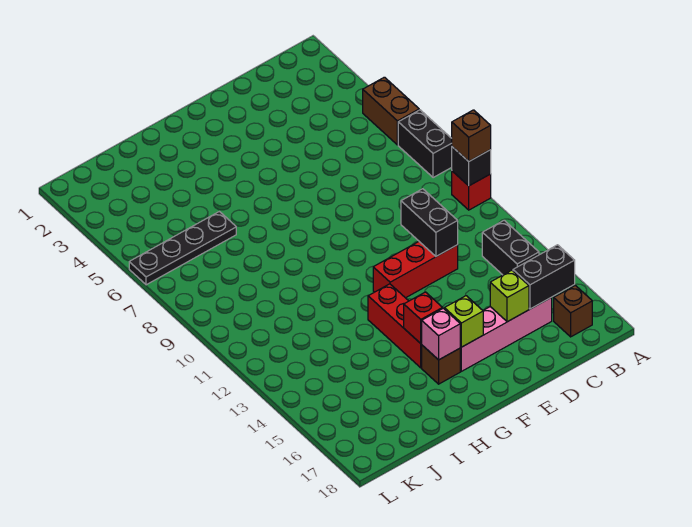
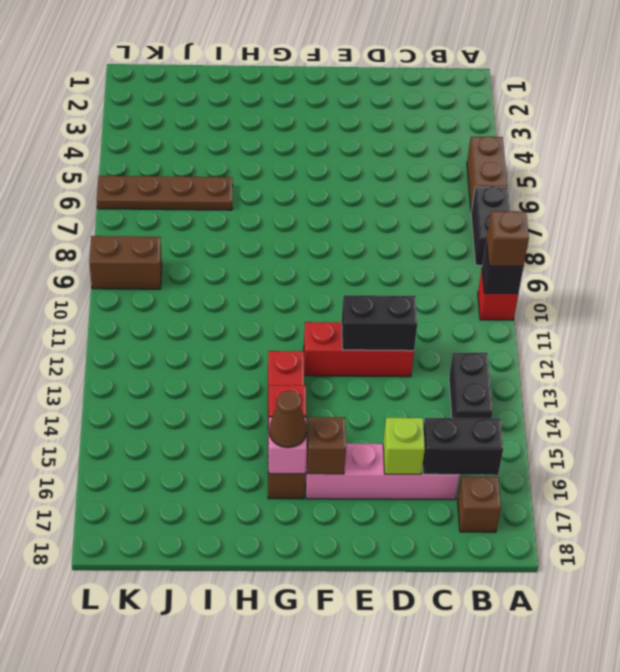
black brick D11:D12 level 2 -> black brick D12:E12 level 2
lime brick F16 level 2 -> brown brick F16 level 2
none -> brown cone G16 level 3
black plate I6:L6 level 1 -> brown plate I6:L6 level 1
none -> brown brick K9:L9 level 1

